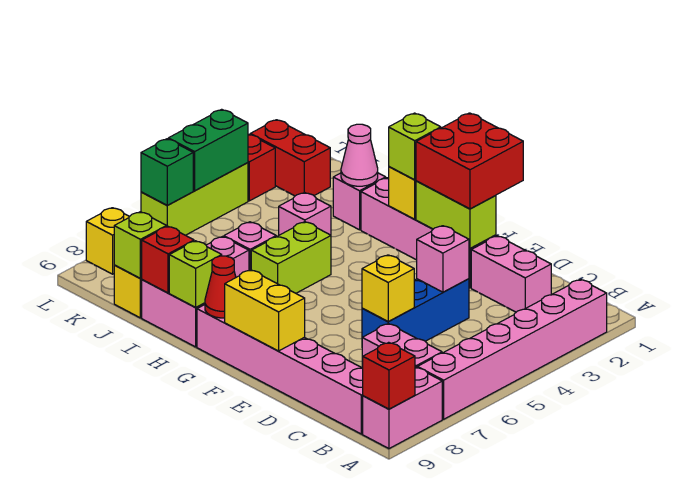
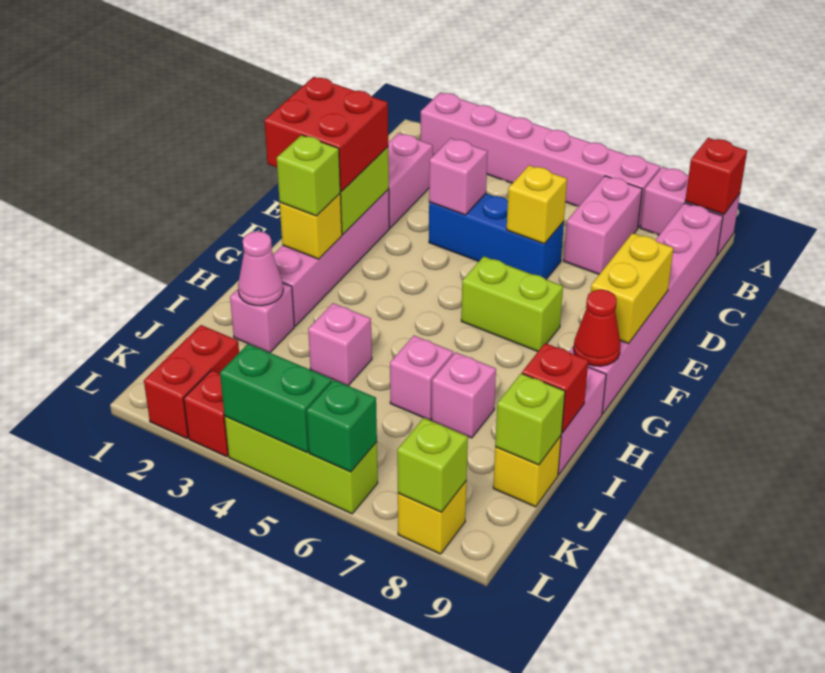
lime brick H5:H6 level 1 -> lime brick F6:F7 level 1
lime brick H9 level 2 -> lime brick L8 level 2

